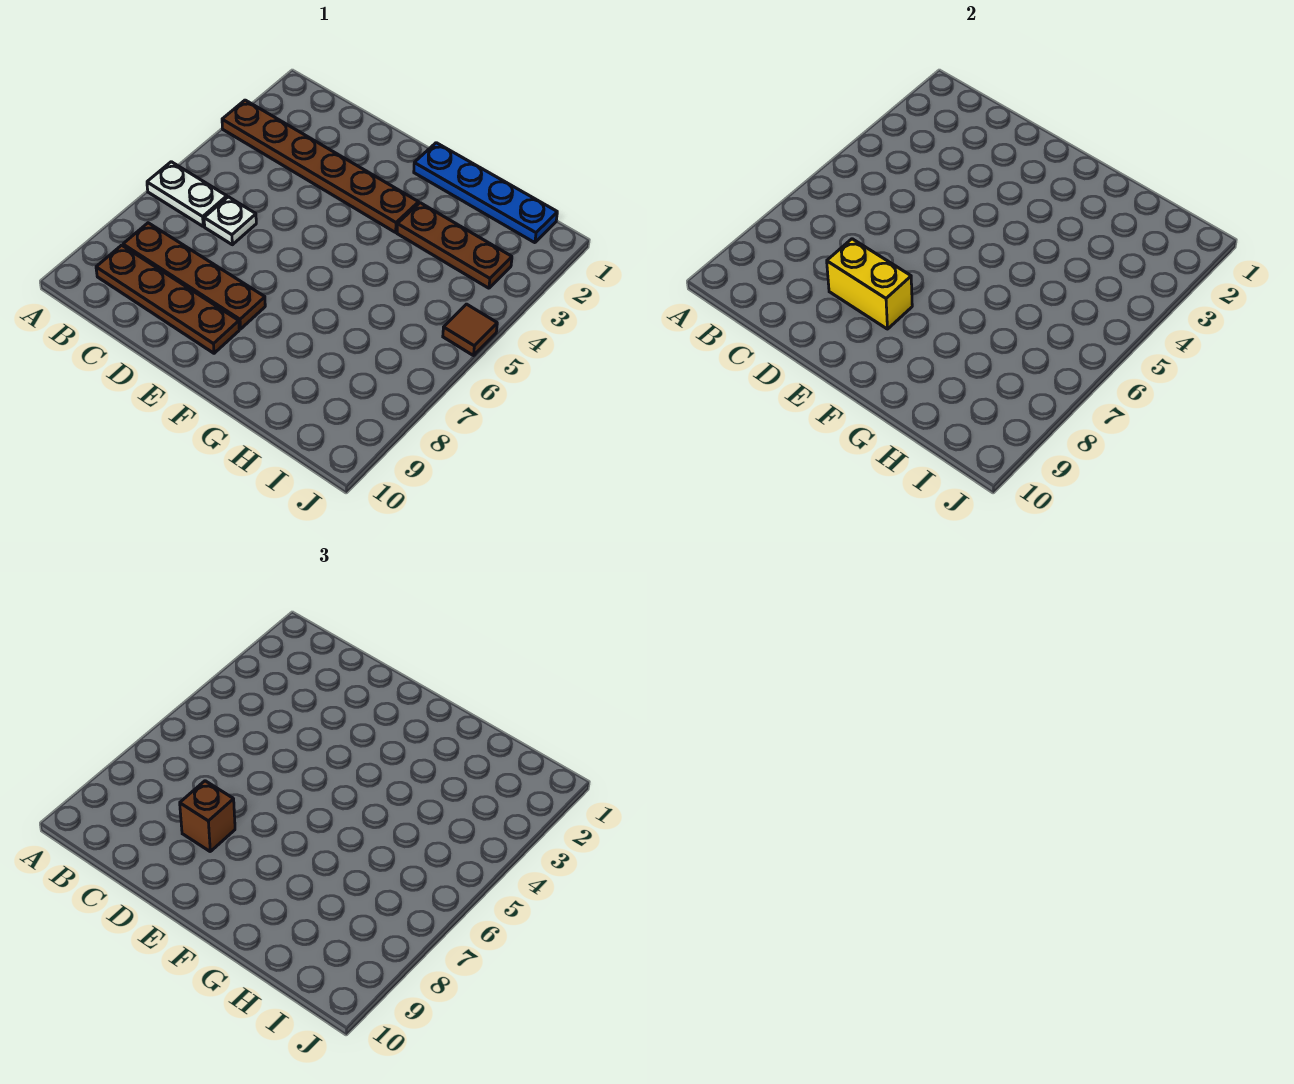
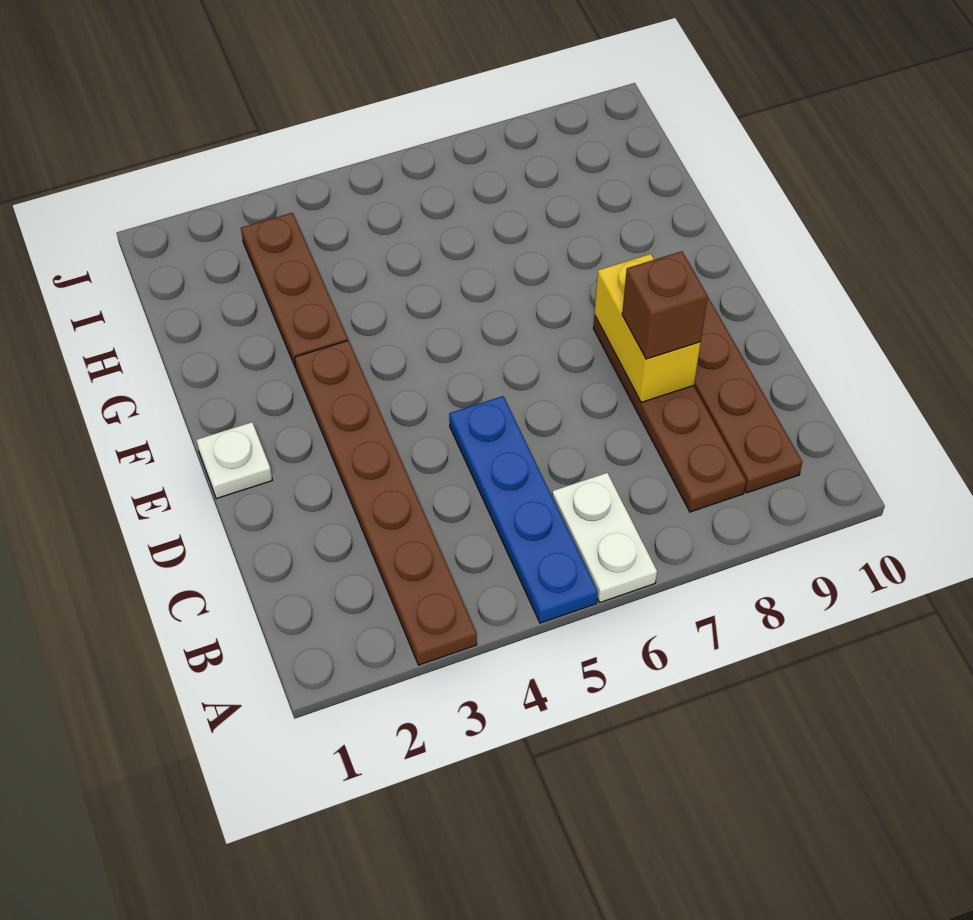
white plate C6 level 1 -> white plate E1 level 1
blue plate F1:I1 level 1 -> blue plate A5:D5 level 1
brown tile J5 level 1 -> none

